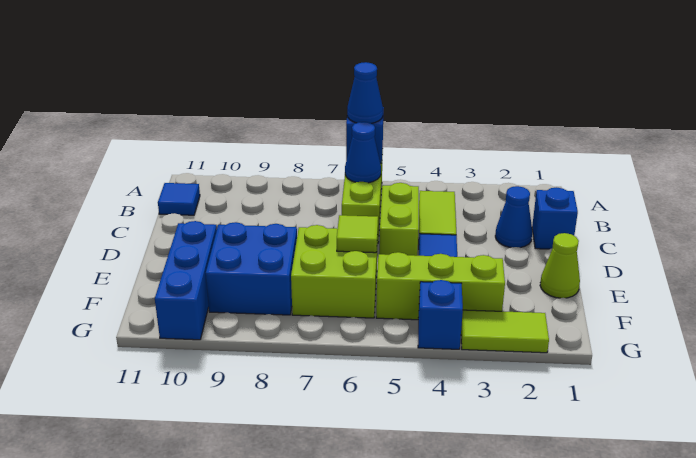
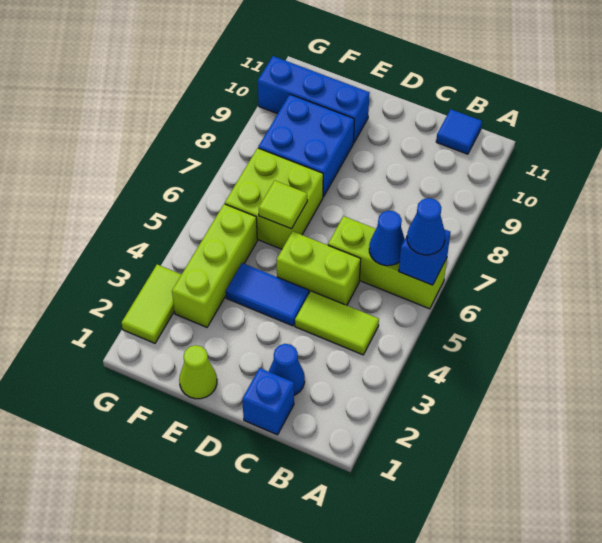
blue brick G4 level 1 -> none

